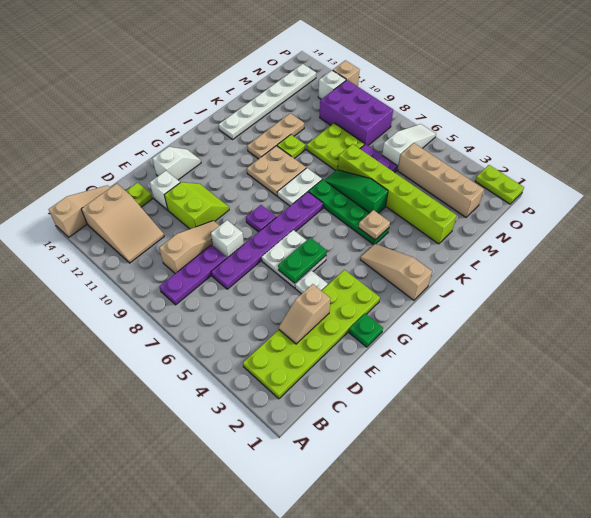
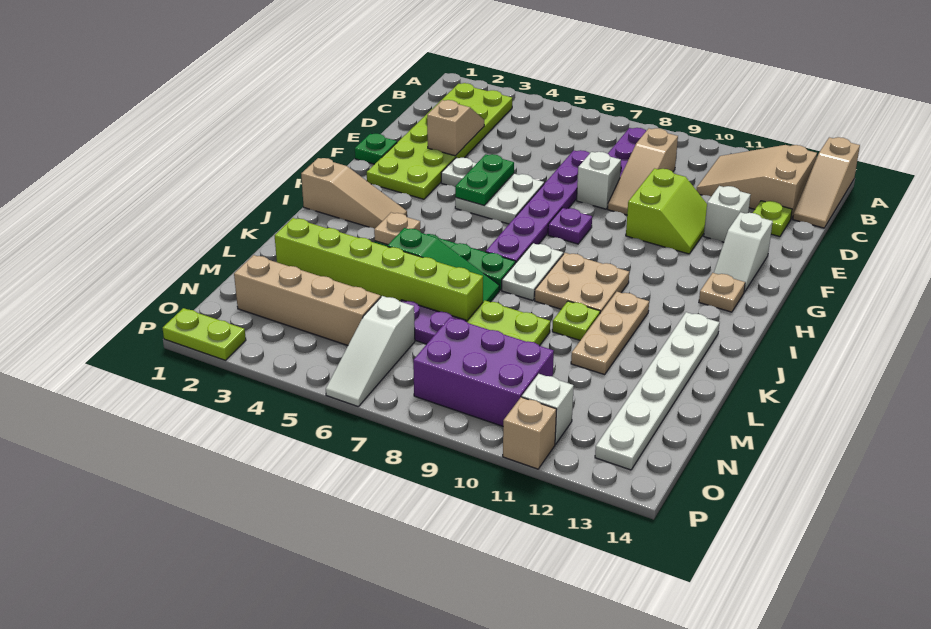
lime slope E10:F11 level 1 top E -> lime slope E10:F11 level 1 top 10
none -> tan plate H13 level 1

